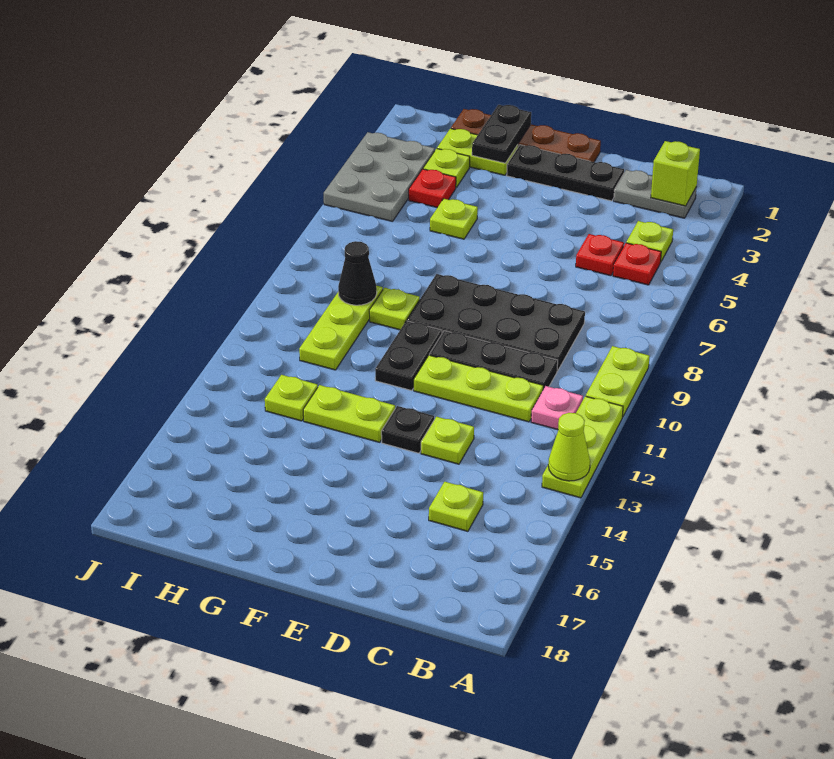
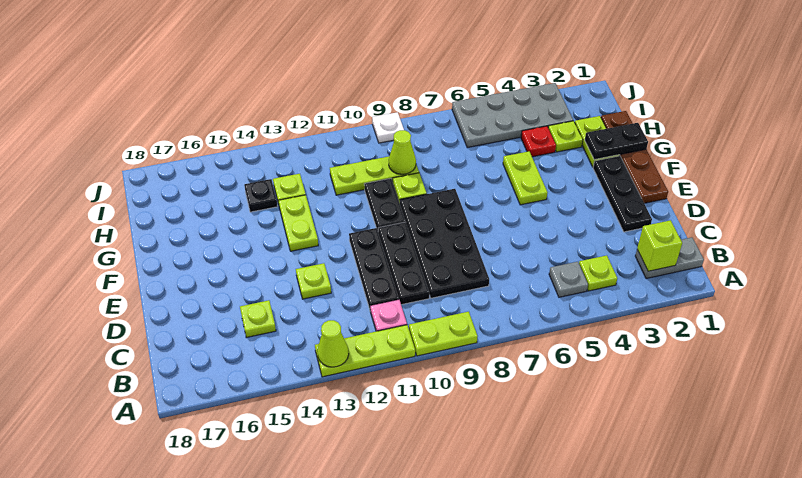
grey plate B2:C2 level 1 -> grey plate B1:B2 level 1
red plate B5 level 1 -> grey plate B5 level 1
red plate C5 level 1 -> none
lime plate C11:E11 level 1 -> black plate C11:E11 level 1
black plate E13 level 1 -> black plate H14 level 1
black plate F10:F11 level 1 -> black plate F10:G10 level 1
lime plate G5 level 1 -> lime plate F5:G5 level 1
black cone H9 level 2 -> lime cone H9 level 2
grey plate I3:J5 level 1 -> grey plate I3:J6 level 1
none -> white plate J9 level 1

